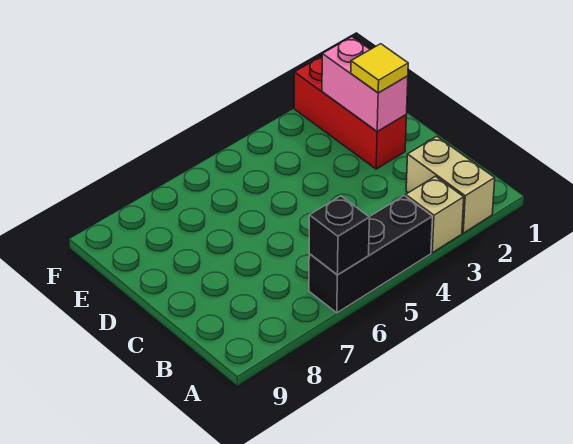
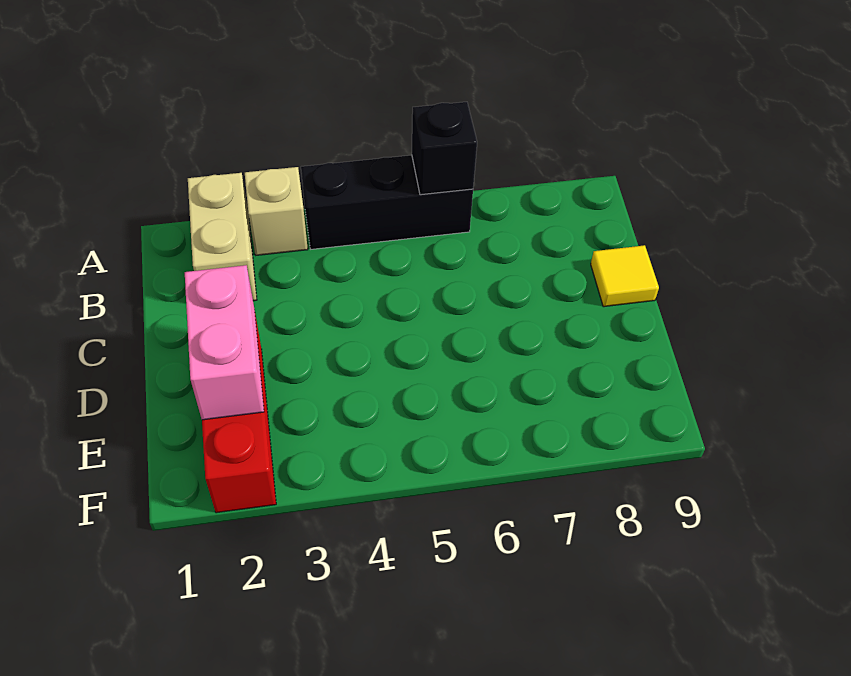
yellow tile D2 level 3 -> yellow tile C9 level 1

